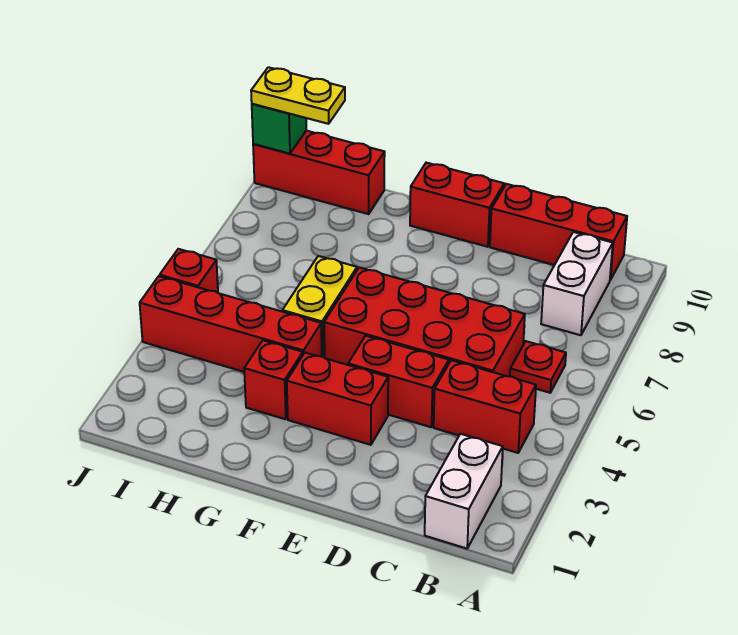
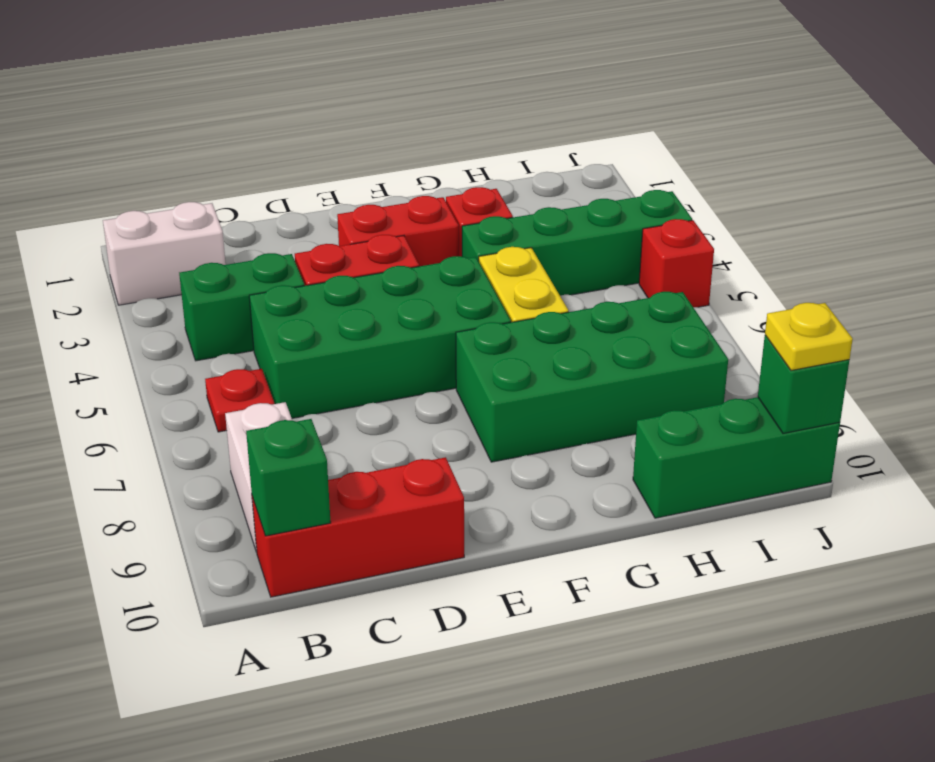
white brick B1:B2 level 1 -> white brick A2:B2 level 1
red brick B4:C4 level 1 -> green brick B4:C4 level 1
none -> green brick B10 level 2
red brick C5:F6 level 1 -> green brick C5:F6 level 1
red brick E10:F10 level 1 -> none
none -> green brick F7:I8 level 1
red brick G4:J4 level 1 -> green brick G4:J4 level 1
red brick H10:J10 level 1 -> green brick H10:J10 level 1
yellow plate I10:J10 level 3 -> yellow plate J10 level 3

